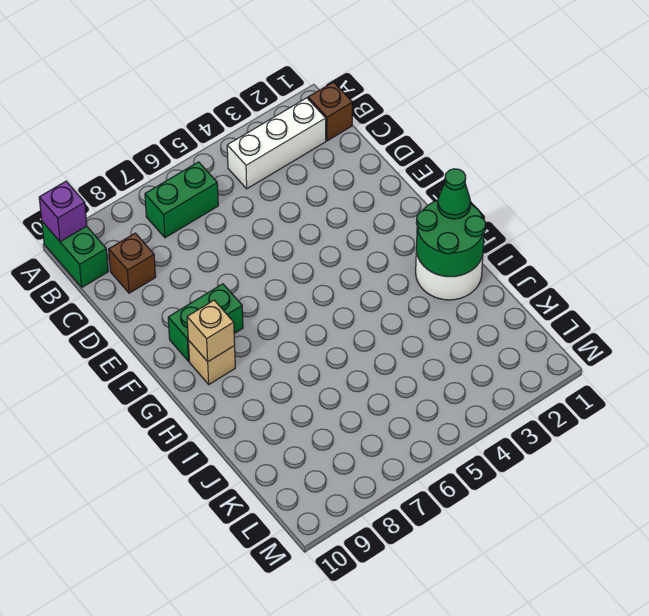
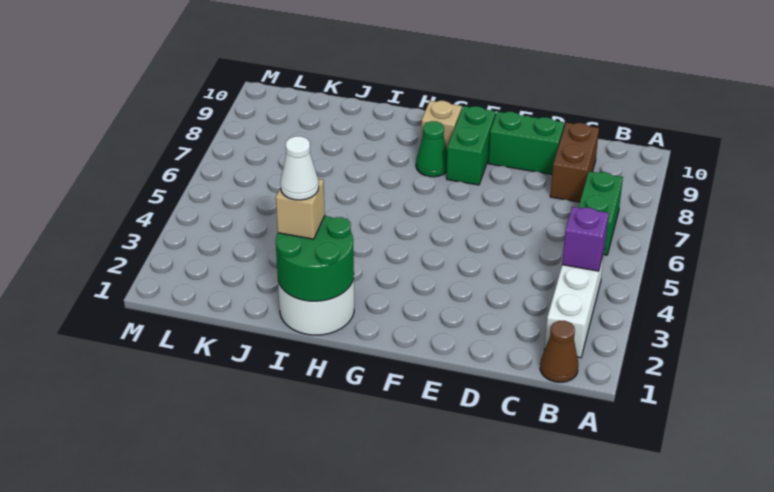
green brick A10:B10 level 1 -> green brick D9:E9 level 1
purple brick A10 level 2 -> purple brick B4 level 2
brown brick B1 level 1 -> brown cone B1 level 1
brown brick C9 level 1 -> brown brick C8:C9 level 1
tan brick G9 level 2 -> tan brick I2 level 3
green cone H1 level 3 -> green cone G8 level 1
none -> white cone I2 level 4

